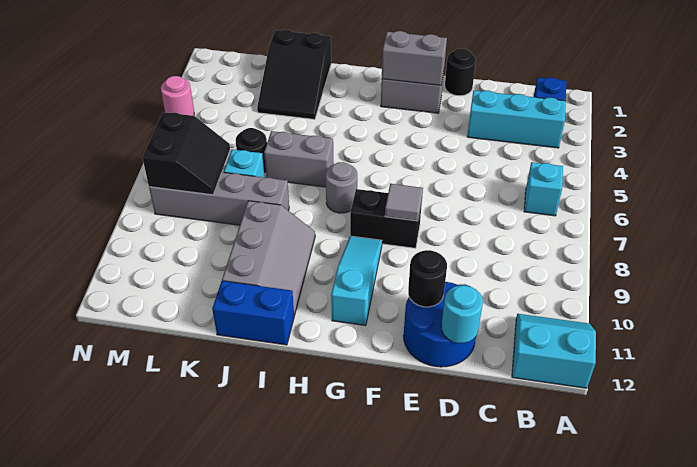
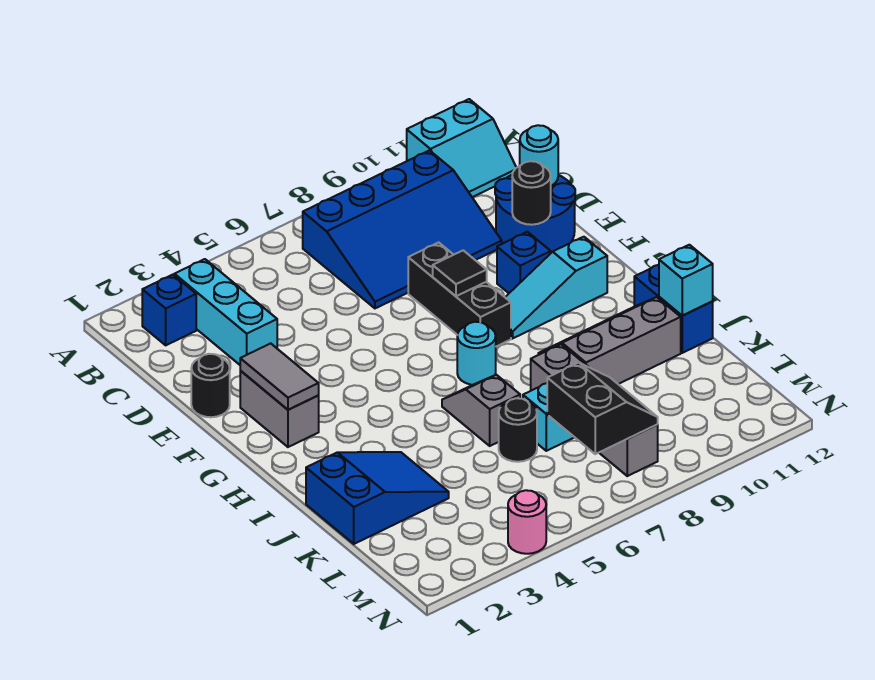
cyan slope A11:B12 level 1 top 12 -> cyan slope A11:B12 level 1 top A
cyan brick B6 level 1 -> cyan brick J12 level 2
none -> blue slope B7:D10 level 1 top B
grey brick F2:G2 level 2 -> grey tile F2:G2 level 2
black brick F8:G8 level 1 -> black brick E8:G8 level 1
grey tile F8 level 2 -> black tile F8 level 2
none -> blue brick F10 level 1
grey round brick H7 level 1 -> cyan round brick H7 level 1
grey brick I6:J6 level 1 -> grey slope I6:J6 level 1 top J
black slope J1:K3 level 1 top 1 -> blue slope J1:K3 level 1 top 1
black slope L7:M8 level 2 top M -> black slope L7:M8 level 2 top 7

